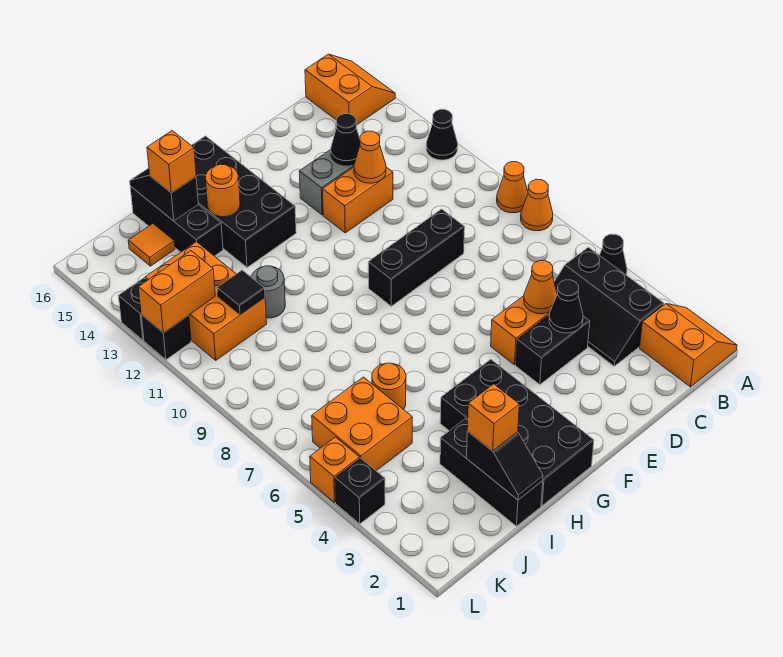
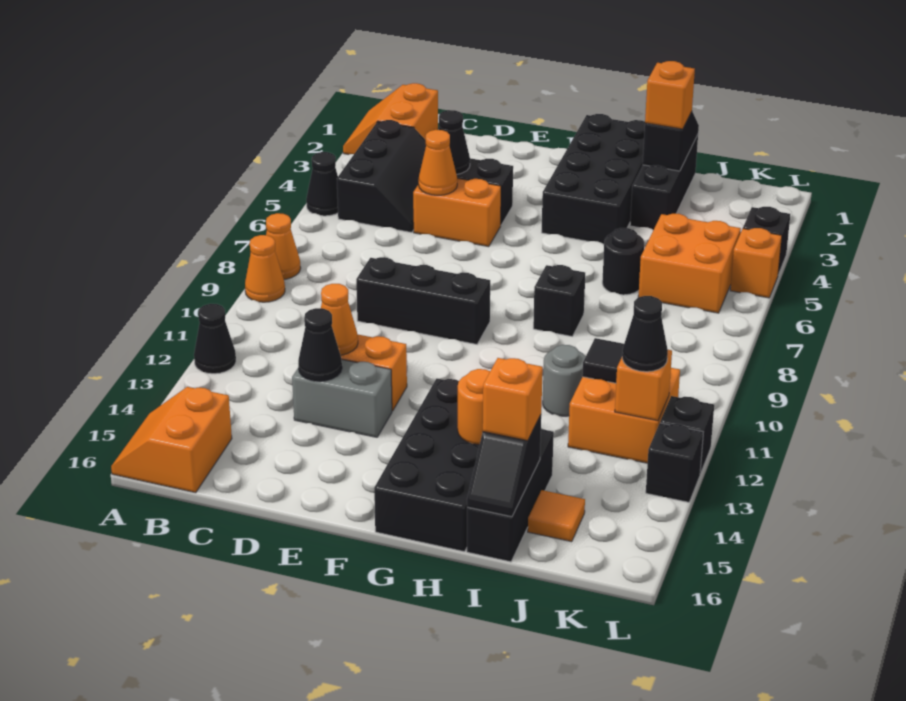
none -> black brick H8 level 1
orange round brick I6 level 1 -> black round brick I6 level 1
orange brick J11:K13 level 1 -> orange brick J11:K12 level 1
orange brick K12:L12 level 2 -> orange brick K12 level 2
none -> black cone K12 level 3

